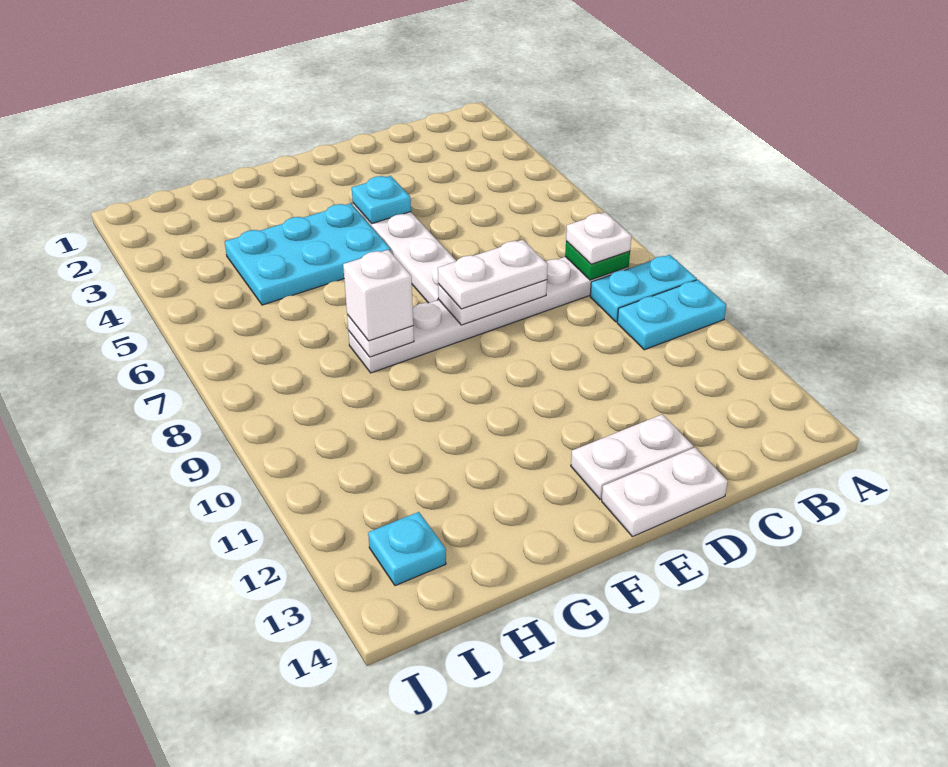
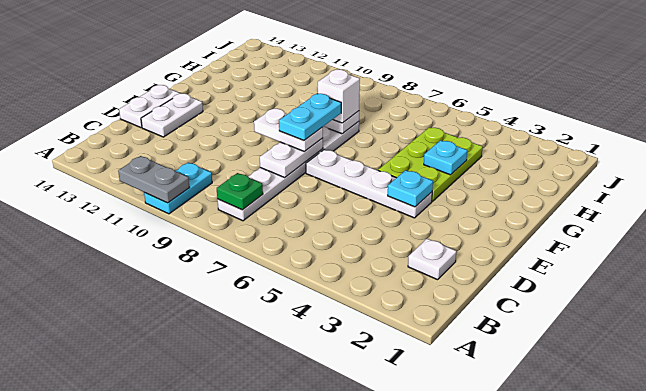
cyan plate A9:B9 level 1 -> cyan plate E8:F8 level 4
none -> grey plate A10:A11 level 2
white plate B8 level 3 -> white plate C2 level 1
white plate D8:E8 level 3 -> white plate E8:E9 level 3
cyan plate F4:H5 level 1 -> lime plate F4:H5 level 1
cyan plate I13 level 1 -> cyan plate G4 level 2

